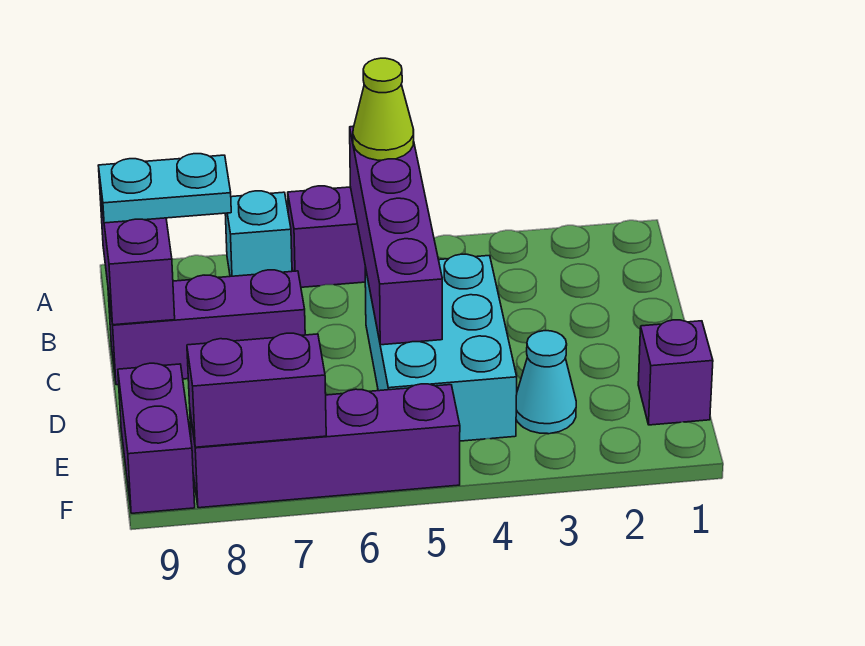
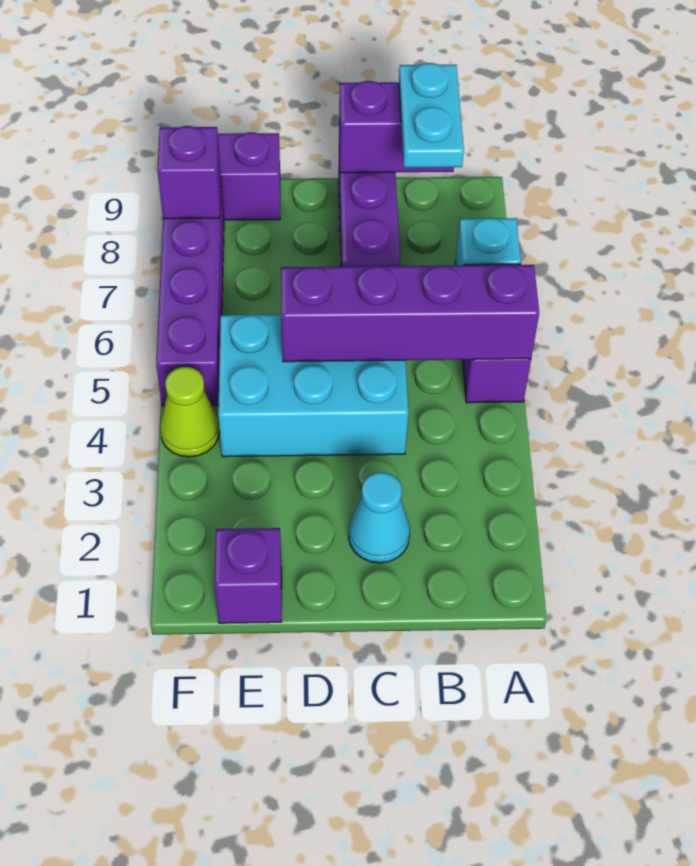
lime cone A5 level 3 -> lime cone F4 level 1
cyan cone E3 level 1 -> cyan cone C2 level 1
purple brick F7:F8 level 2 -> purple brick F8 level 2

